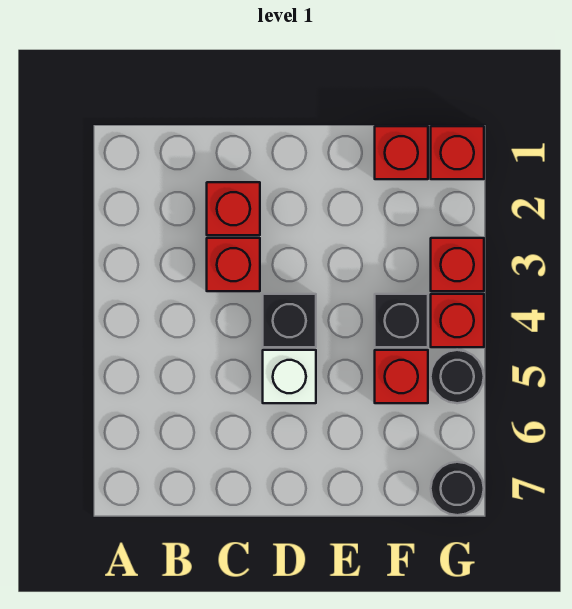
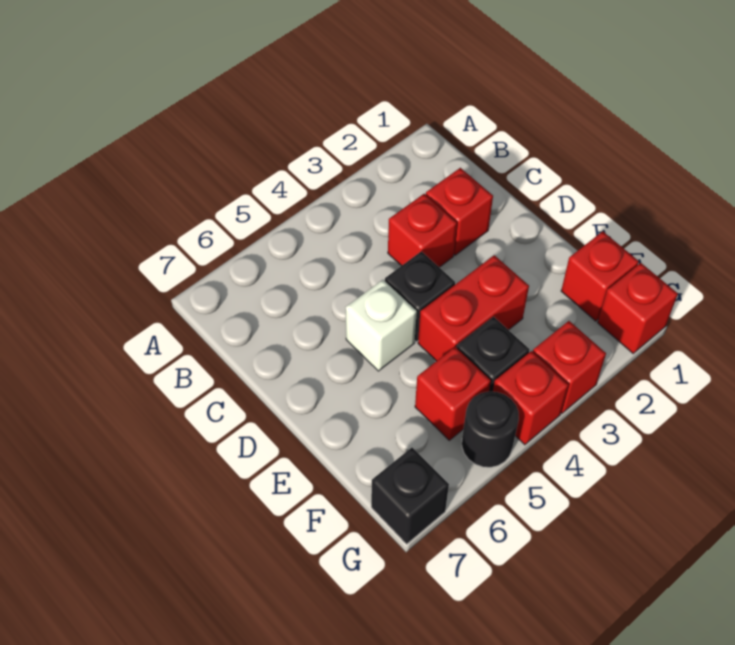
none -> red brick E3:E4 level 1
black round brick G7 level 1 -> black brick G7 level 1

